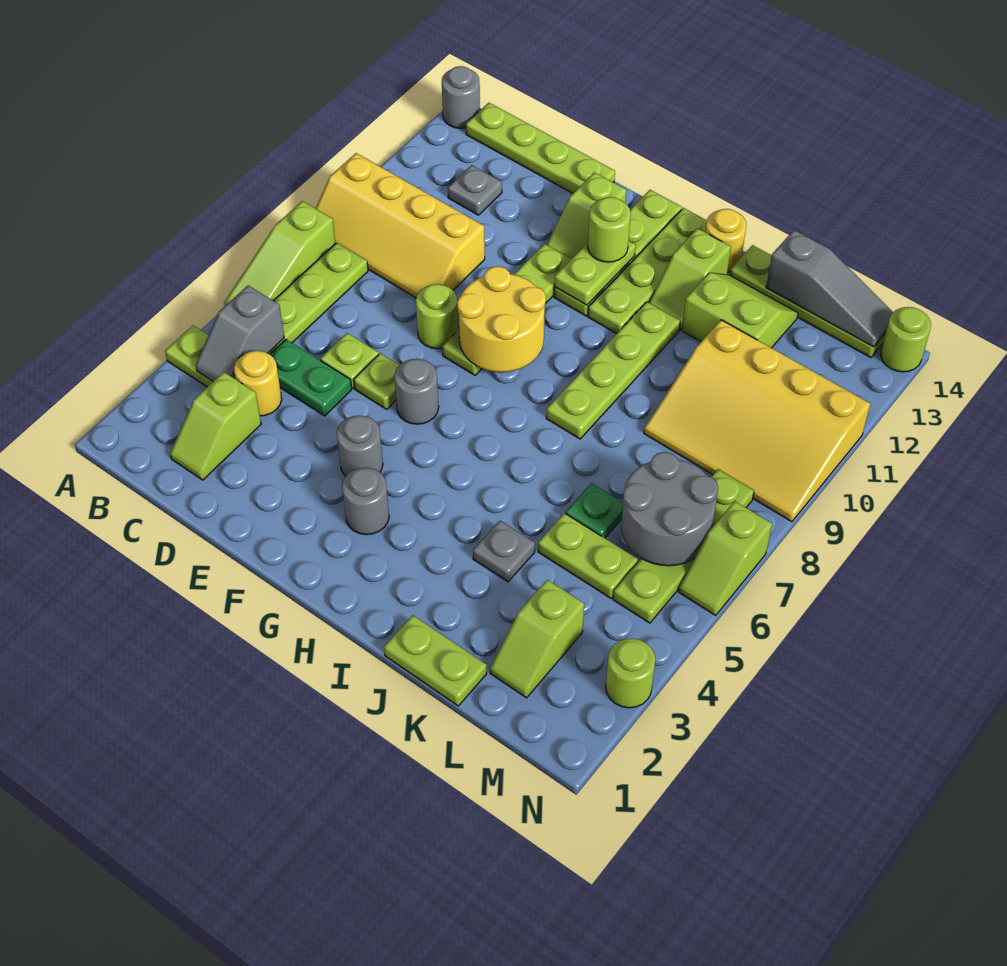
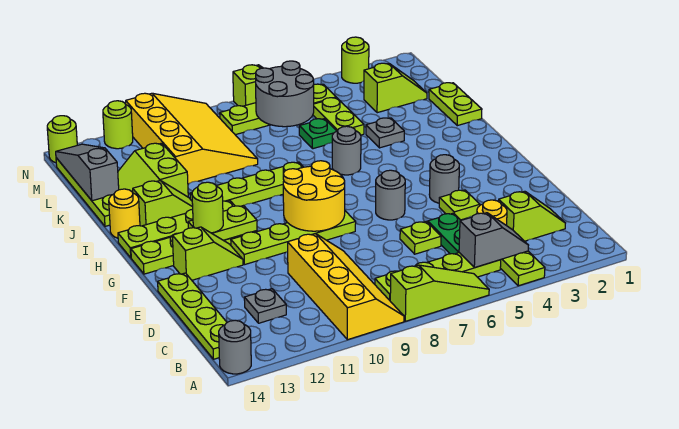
lime plate E6 level 1 -> lime plate E4 level 1
lime round brick E8 level 1 -> lime round brick N12 level 1
grey round brick G3 level 1 -> grey round brick I6 level 1

